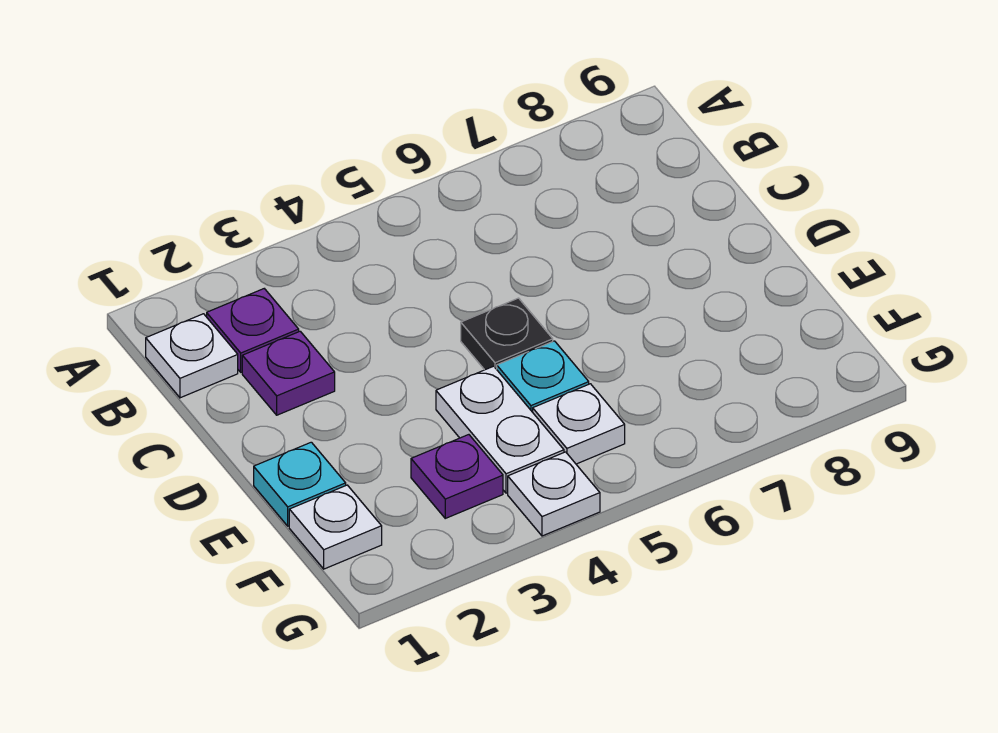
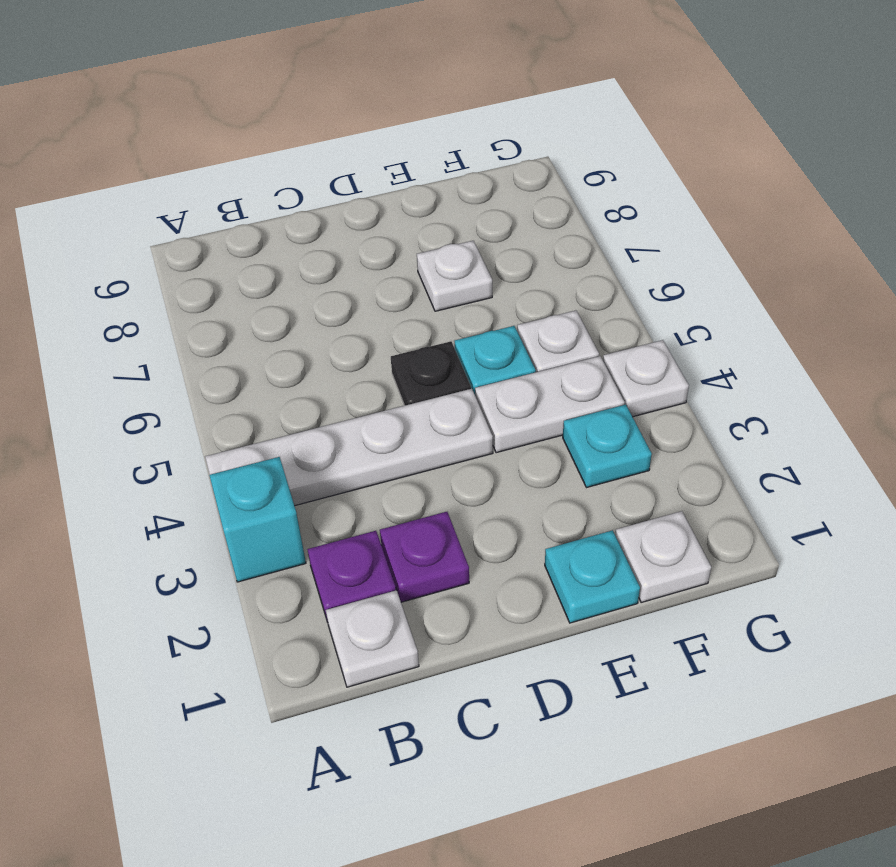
none -> cyan brick A3 level 1
none -> white plate A4:D4 level 1
none -> white plate E7 level 1
purple plate F3 level 1 -> cyan plate F3 level 1

